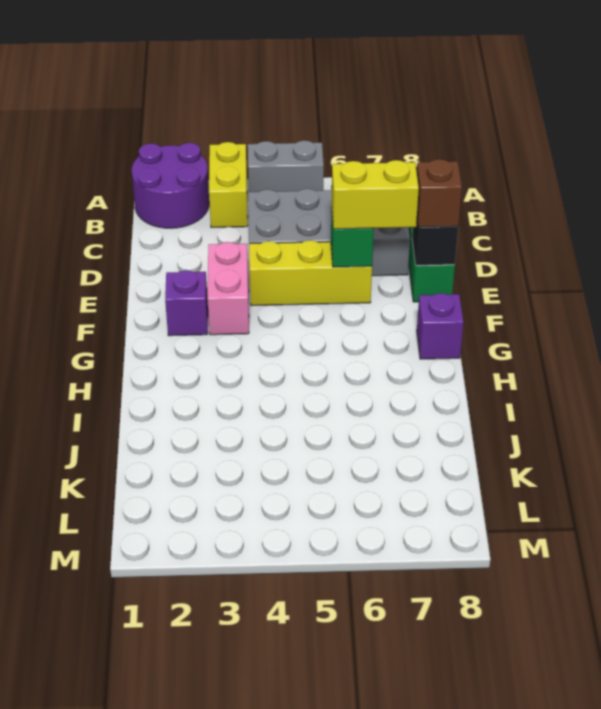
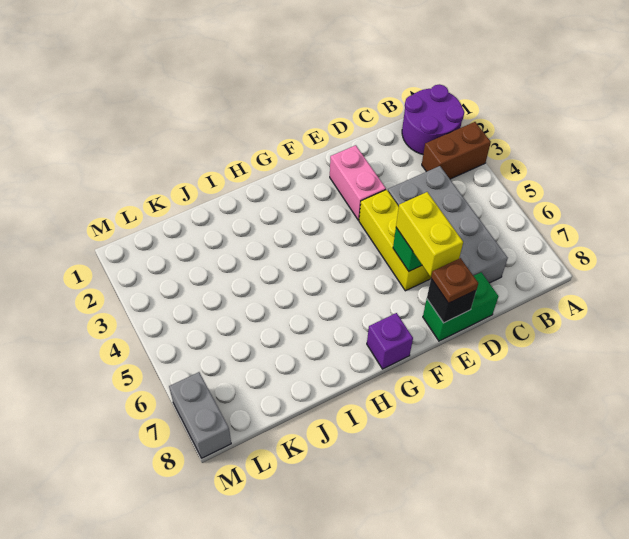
yellow brick A3:B3 level 1 -> brown brick A3:B3 level 1
grey brick A4:A5 level 1 -> grey brick M7:M8 level 1
pink brick E3:F3 level 1 -> pink brick E2:E3 level 1
brown brick E8 level 3 -> brown plate E8 level 3
purple brick F2 level 1 -> none

